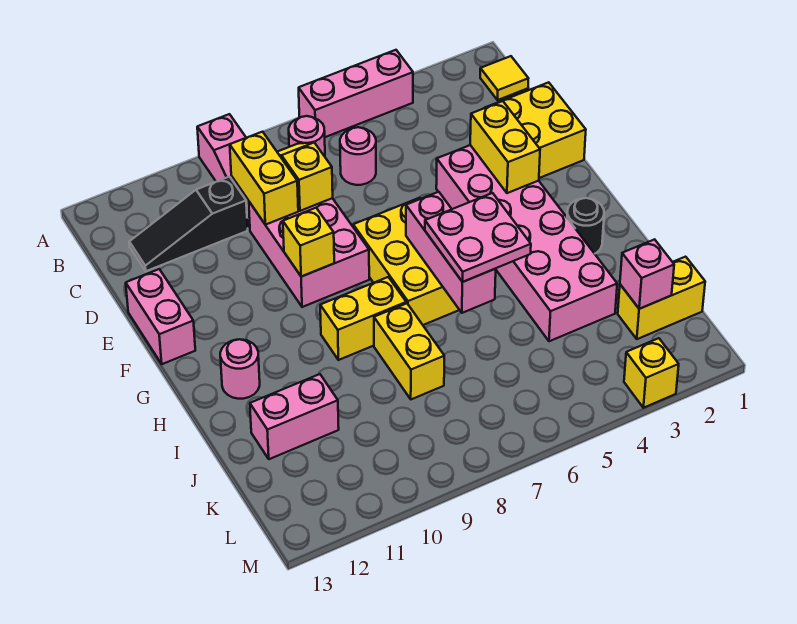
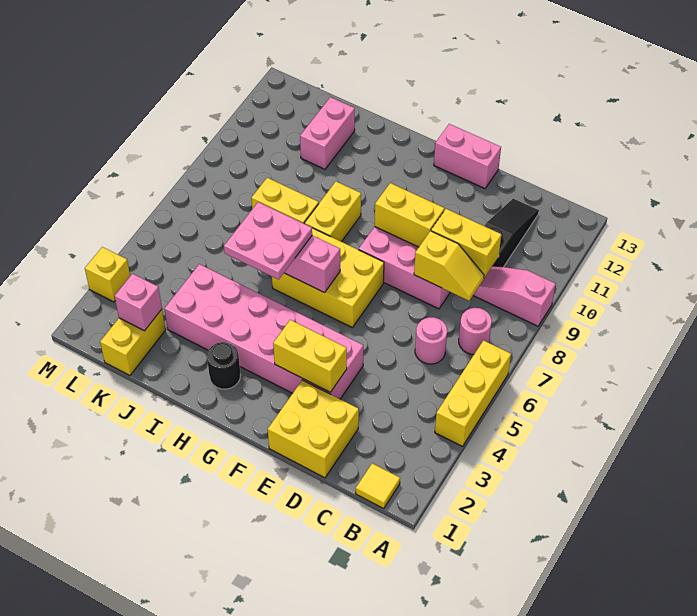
pink brick A4:A6 level 1 -> yellow brick A4:A6 level 1
yellow brick F9 level 2 -> yellow brick E9:F9 level 2
pink round brick H12 level 1 -> none

